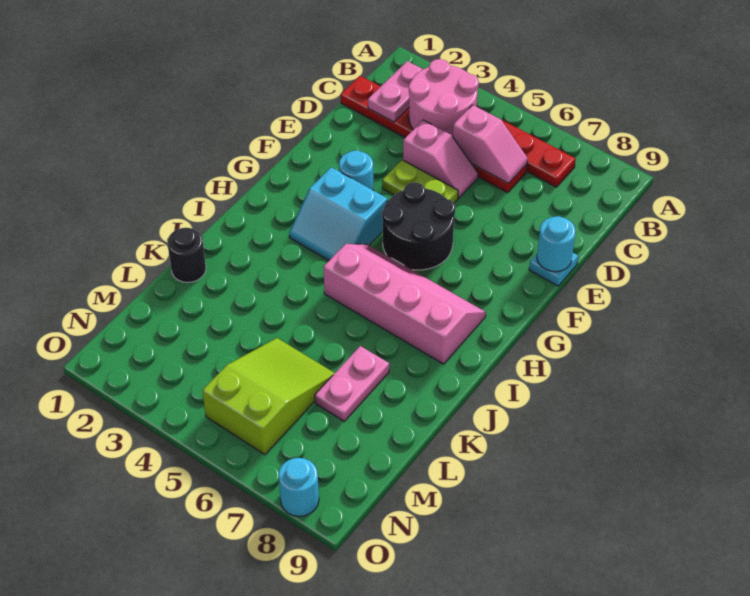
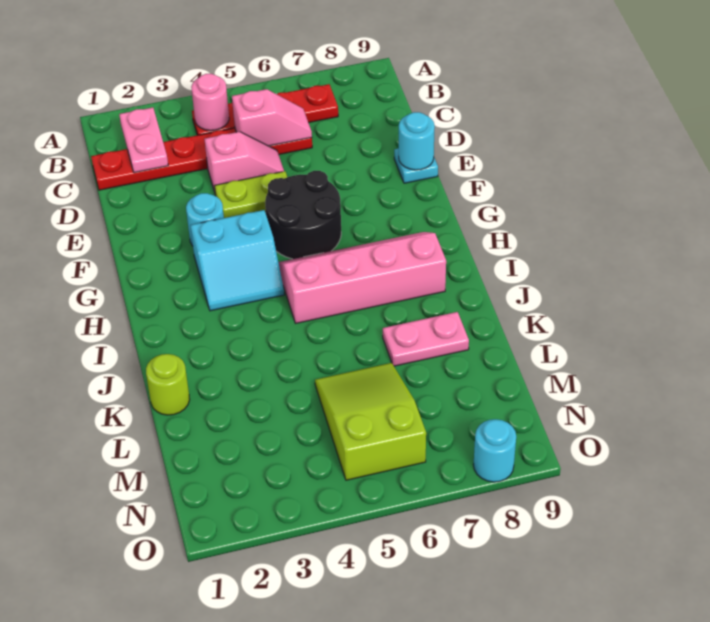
pink round brick B3:C4 level 2 -> pink round brick B4 level 2
black round brick K1 level 1 -> lime round brick K1 level 1
pink plate K7:L7 level 1 -> pink plate K7:K8 level 1

